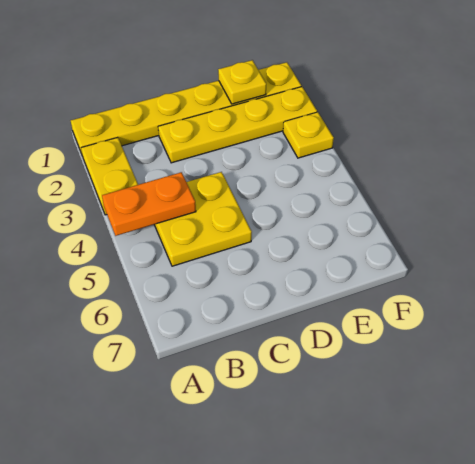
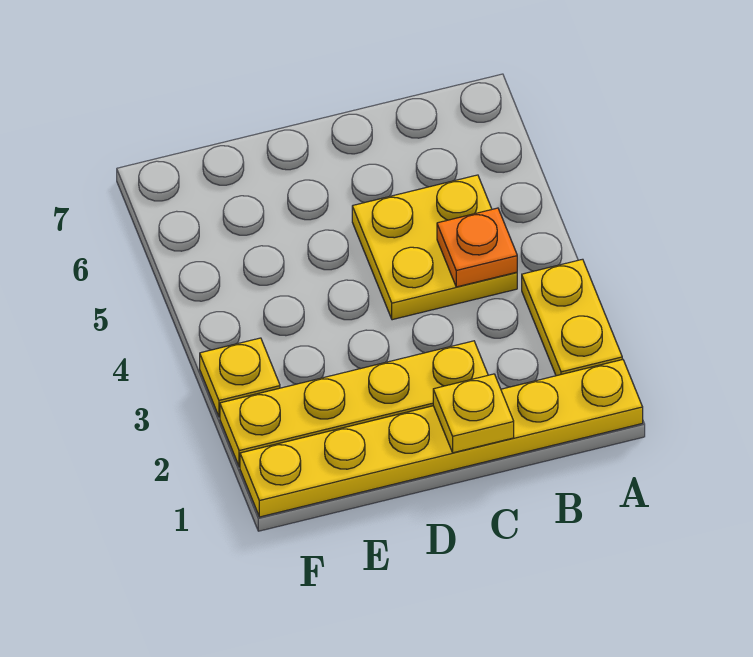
orange plate A4:B4 level 2 -> orange plate B4 level 2
yellow plate E1 level 2 -> yellow plate C1 level 2

